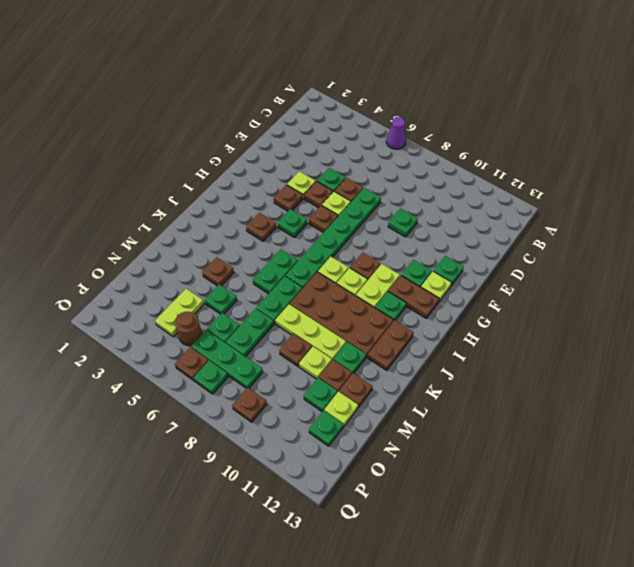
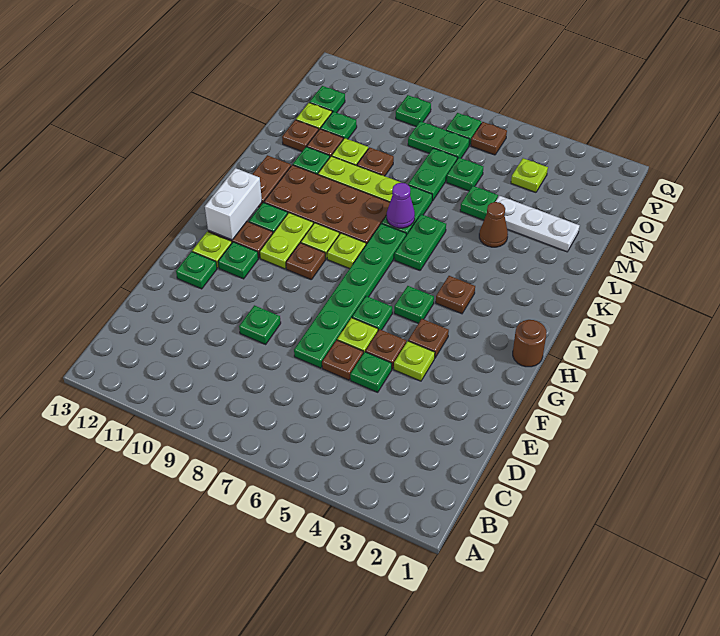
purple cone A6 level 1 -> purple cone K7 level 2
brown plate G6 level 1 -> green plate G6 level 1
none -> white brick H12:I12 level 2
brown plate L4 level 1 -> brown cone L4 level 1
none -> white plate M2:M4 level 1
lime plate N4:O4 level 1 -> lime plate O4 level 1
brown round brick O5 level 1 -> brown round brick H1 level 1
green plate O6:O8 level 1 -> green plate O7:O8 level 1
brown plate P9 level 1 -> green plate P9 level 1

